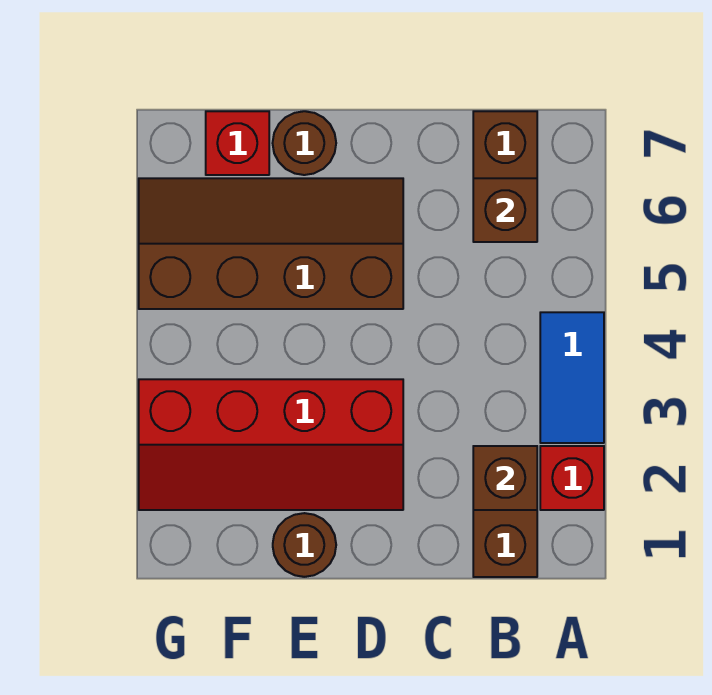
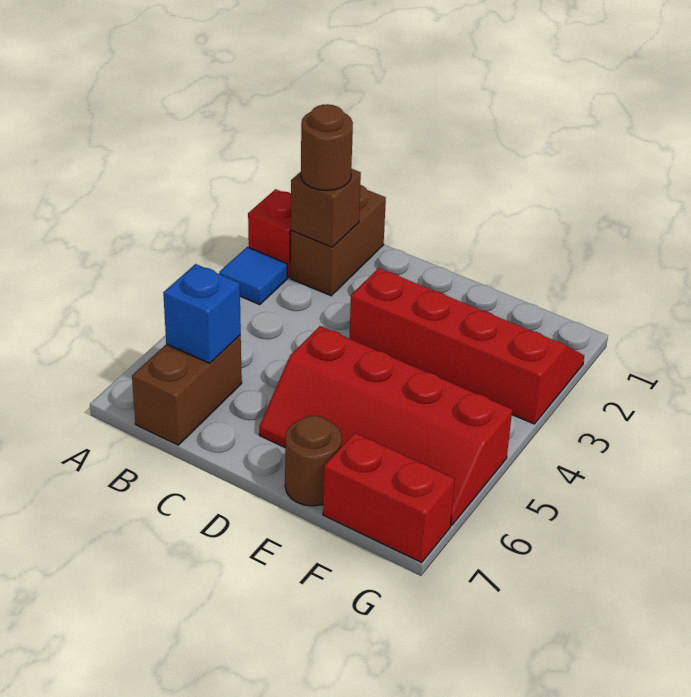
blue tile A3:A4 level 1 -> blue tile A3 level 1
brown brick B6 level 2 -> blue brick B6 level 2
brown slope D5:G6 level 1 top 5 -> red slope D5:G6 level 1 top 5
brown round brick E1 level 1 -> brown round brick B2 level 3
red brick F7 level 1 -> red brick F7:G7 level 1

